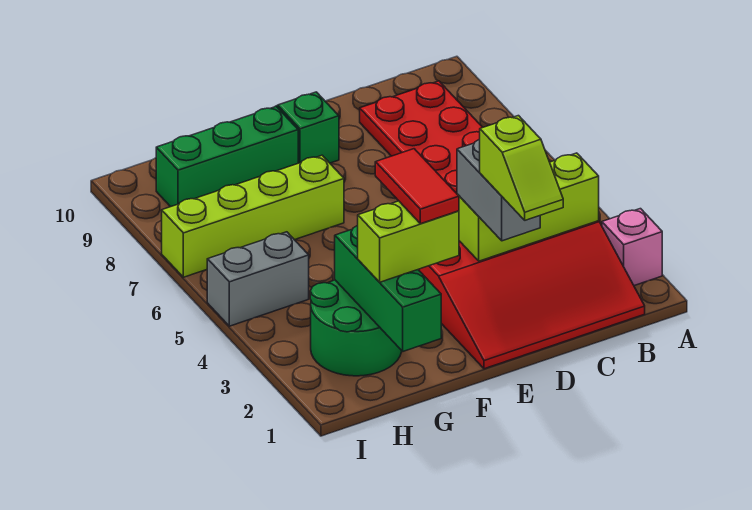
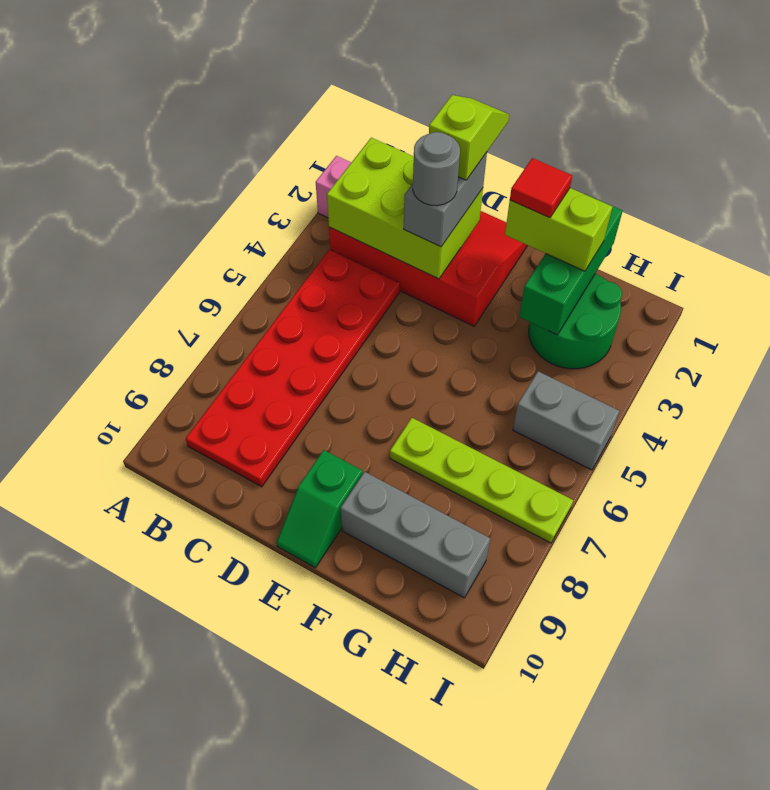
lime brick B3:D3 level 2 -> lime brick B2:D3 level 2
none -> grey round brick D3 level 4
red tile F2:F3 level 4 -> red tile F2 level 4
lime brick F7:I7 level 1 -> lime plate F7:I7 level 1
green brick F9:H9 level 1 -> grey brick F9:H9 level 1

